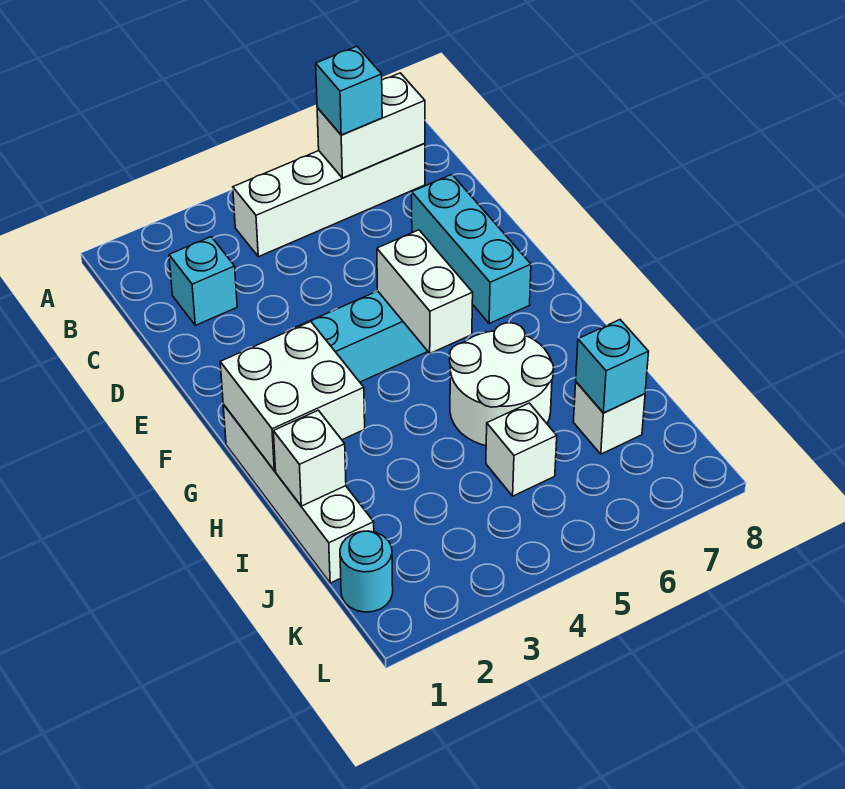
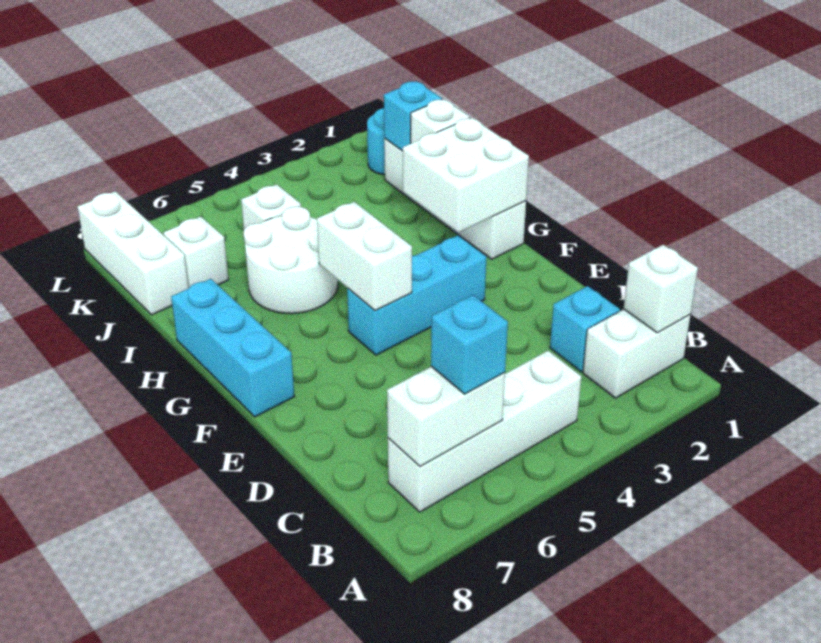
none -> white brick B1:B2 level 1
none -> white brick B1 level 2
cyan brick D7:F7 level 1 -> cyan brick F8:H8 level 1
cyan brick J7 level 2 -> cyan brick J1 level 2
none -> white brick J8:L8 level 1

